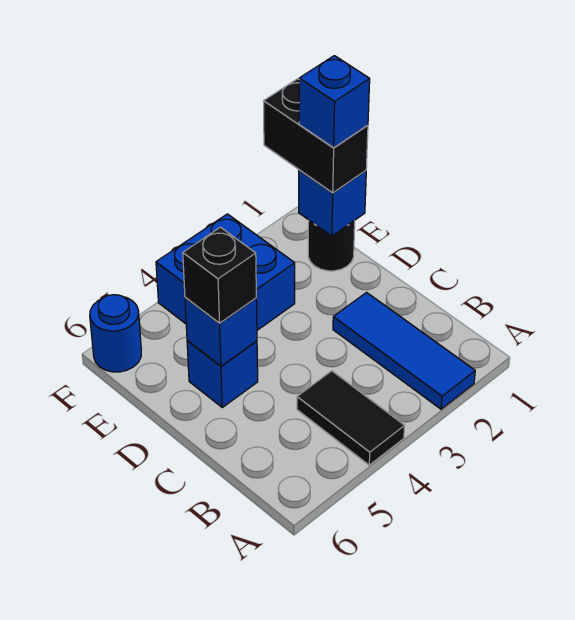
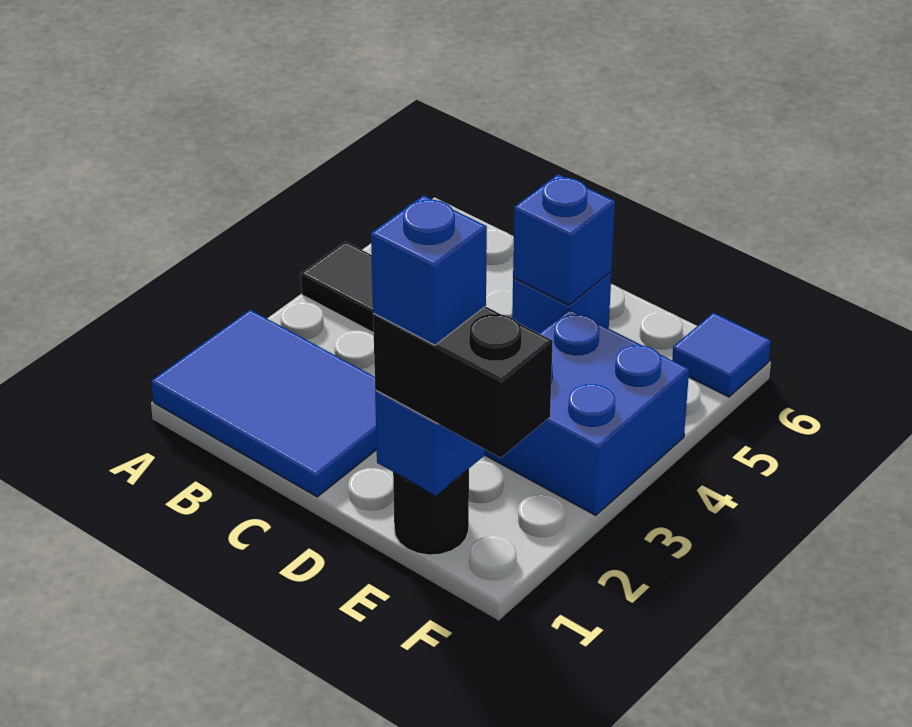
blue tile A2:C2 level 1 -> blue tile A1:C2 level 1
black brick D5 level 3 -> none
blue round brick F6 level 1 -> blue tile F6 level 1

